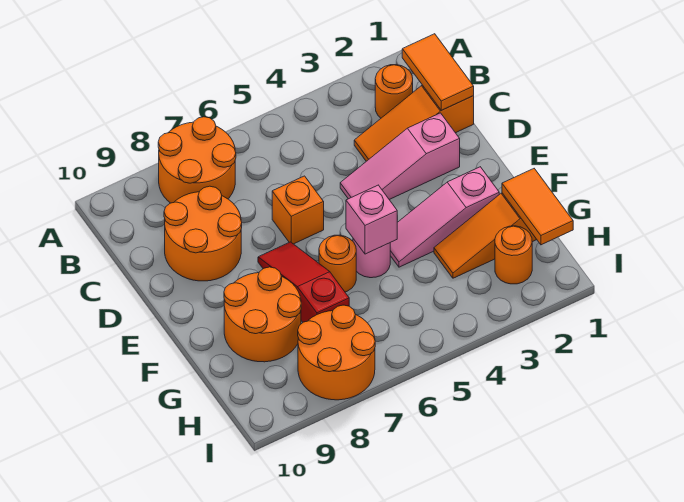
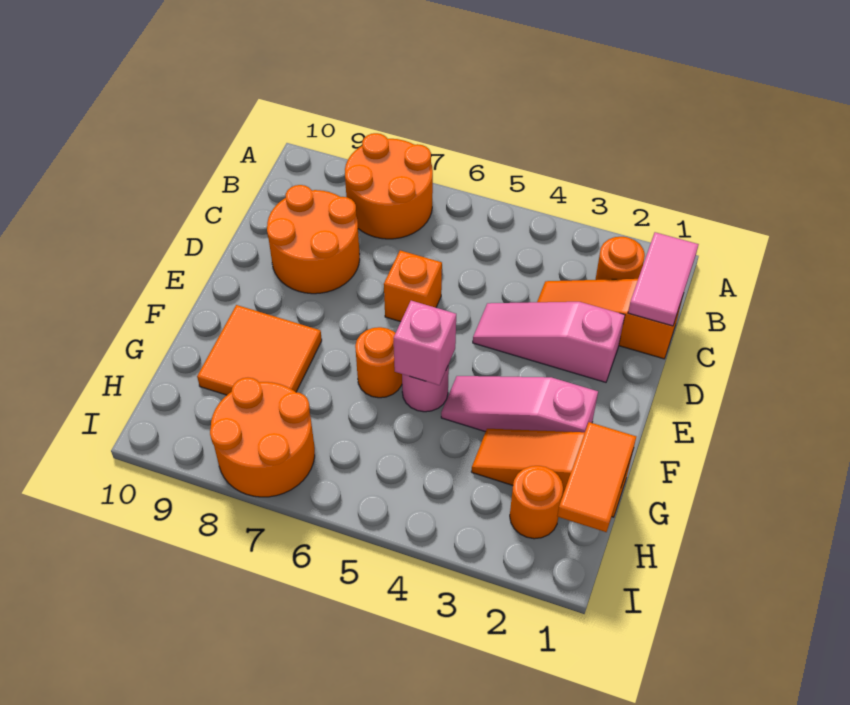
orange tile B1:C1 level 2 -> pink tile B1:C1 level 2
red slope E7:G7 level 1 top G -> none
orange round brick F8:G9 level 1 -> orange tile F8:G9 level 1

